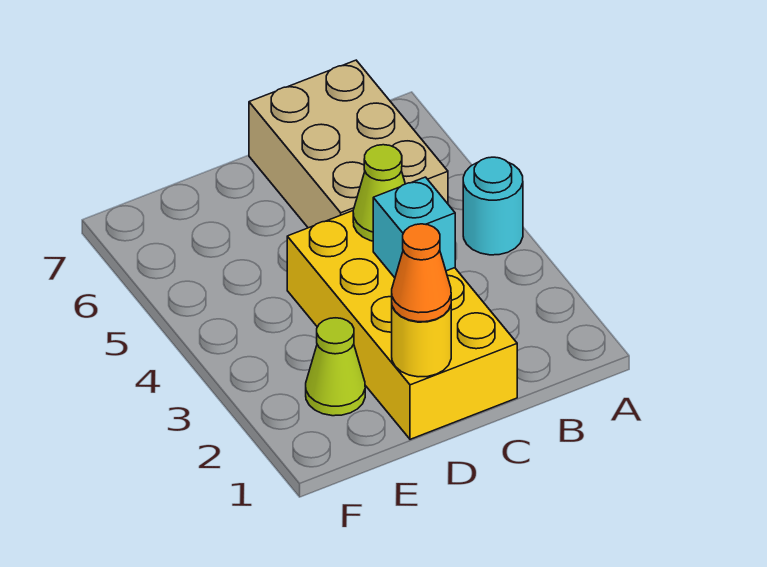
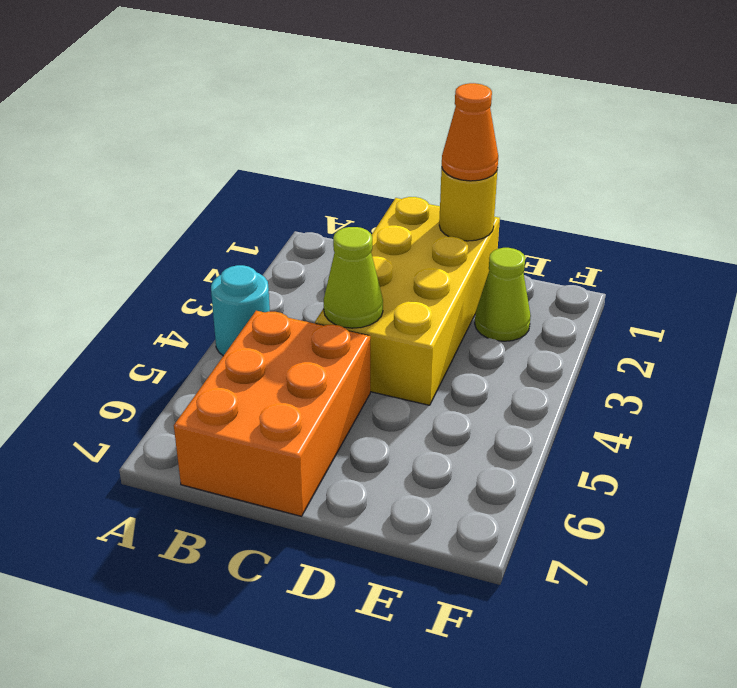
tan brick B5:C7 level 1 -> orange brick B5:C7 level 1
cyan brick C3 level 2 -> none

